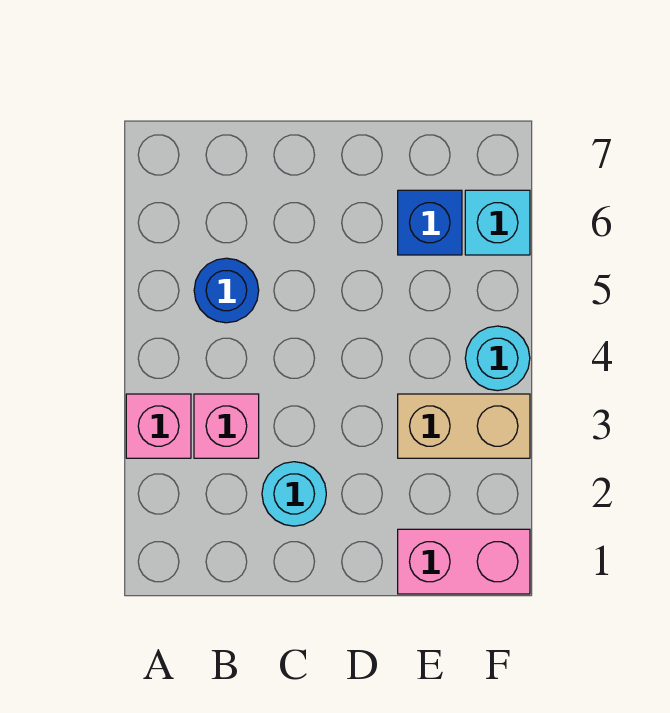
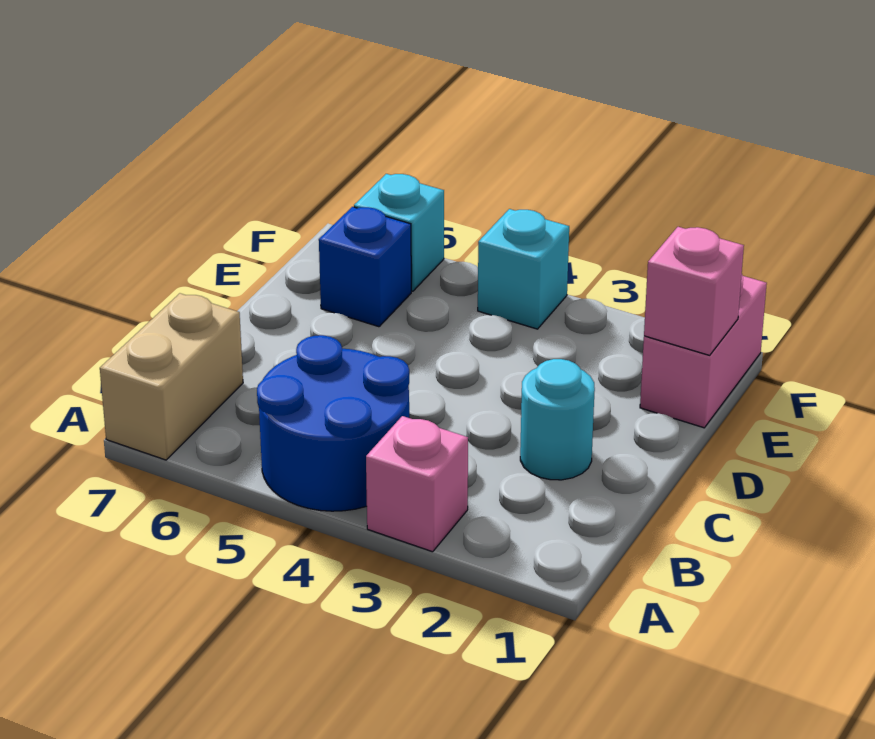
pink brick B3 level 1 -> pink brick E1 level 2
blue round brick B5 level 1 -> blue round brick A4:B5 level 1
tan brick E3:F3 level 1 -> tan brick A7:B7 level 1
cyan round brick F4 level 1 -> cyan brick F4 level 1

